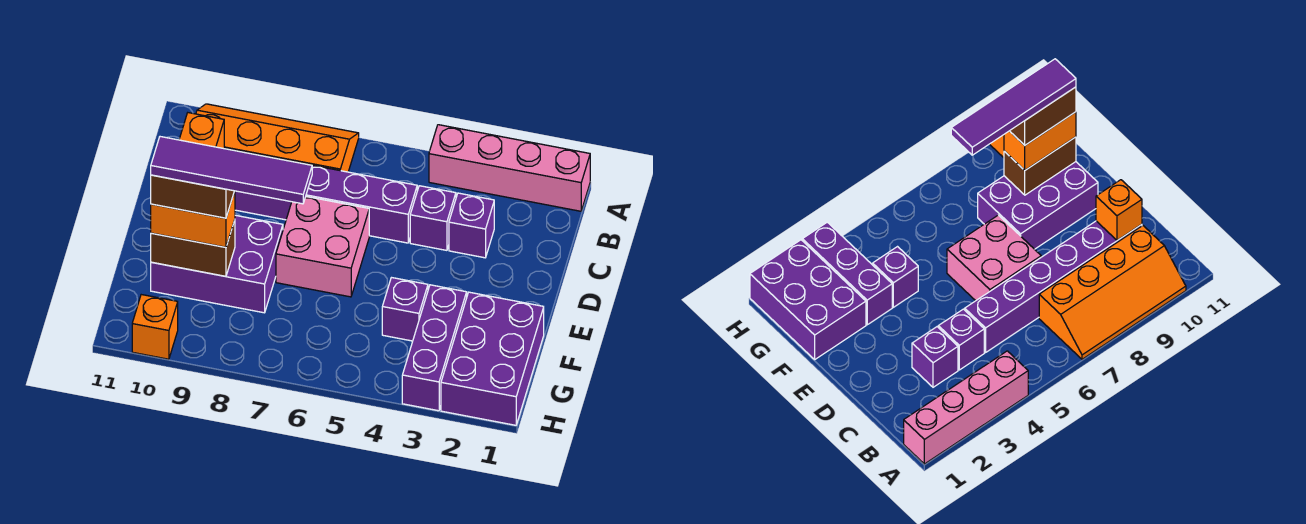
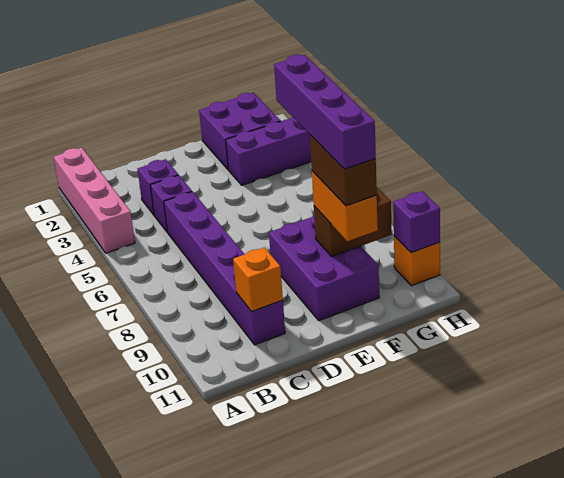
orange slope A7:B10 level 1 top B -> none
pink brick D6:E7 level 1 -> none
purple brick F1:H2 level 1 -> purple brick F1:G2 level 1
purple brick F4 level 1 -> purple brick H10 level 2
purple tile F7:F10 level 5 -> purple brick F7:F10 level 5
brown brick F9:F10 level 2 -> brown brick F9:G9 level 2

